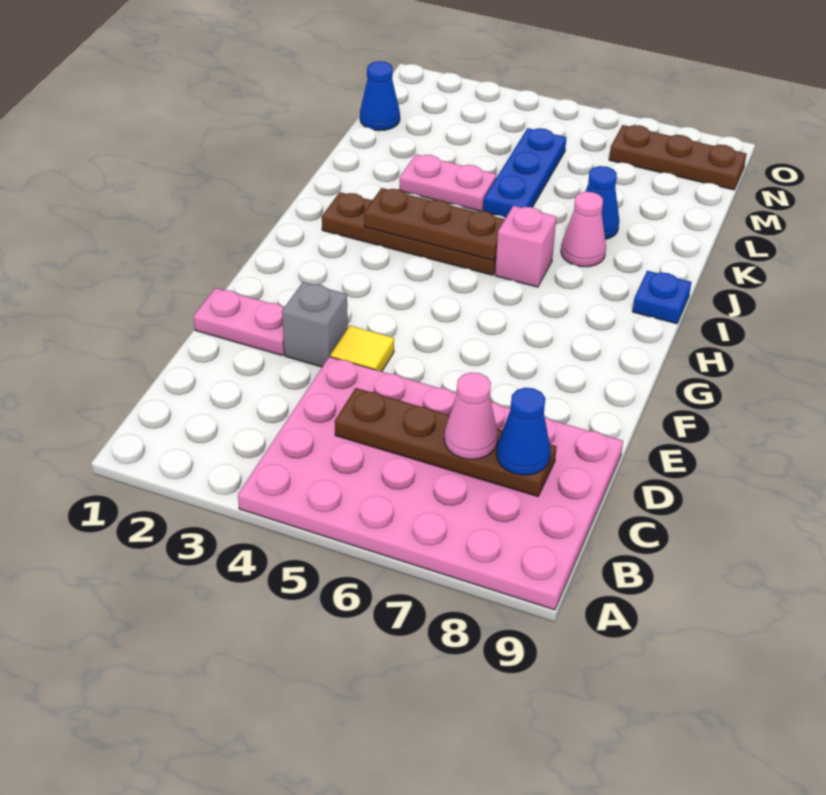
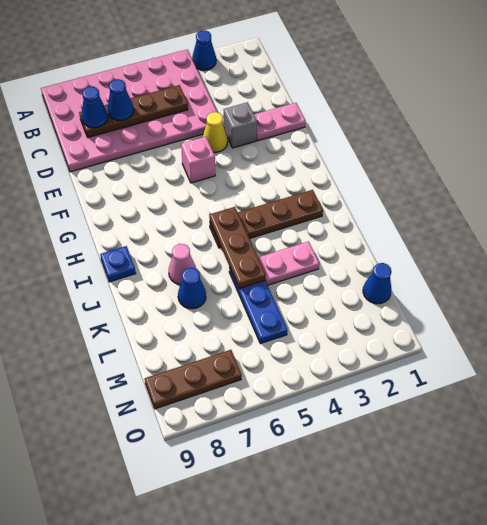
none -> blue cone A3 level 1
pink cone C7 level 3 -> blue cone C7 level 3
yellow tile E4 level 1 -> yellow cone E4 level 1
brown plate I3:I5 level 2 -> brown plate I5:K5 level 2
pink brick I6 level 1 -> pink brick F5 level 1

